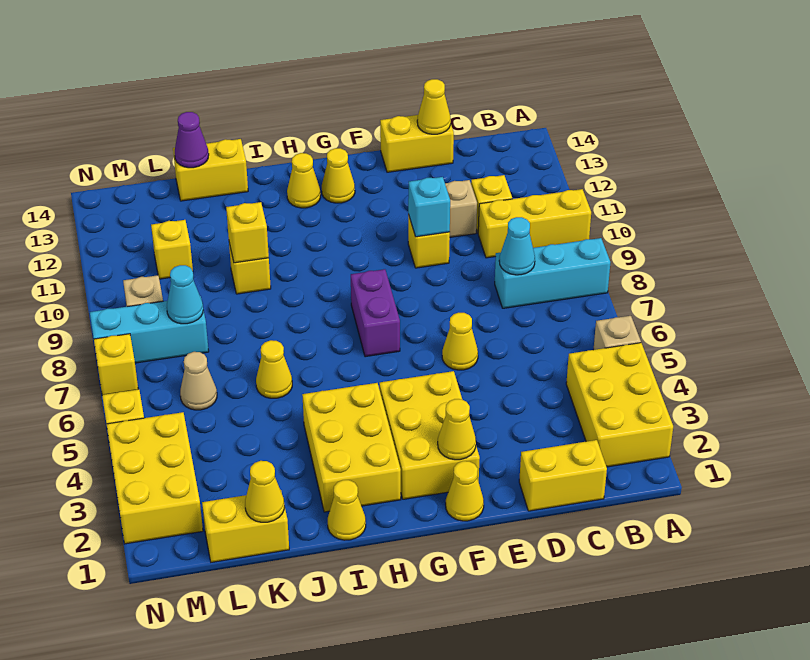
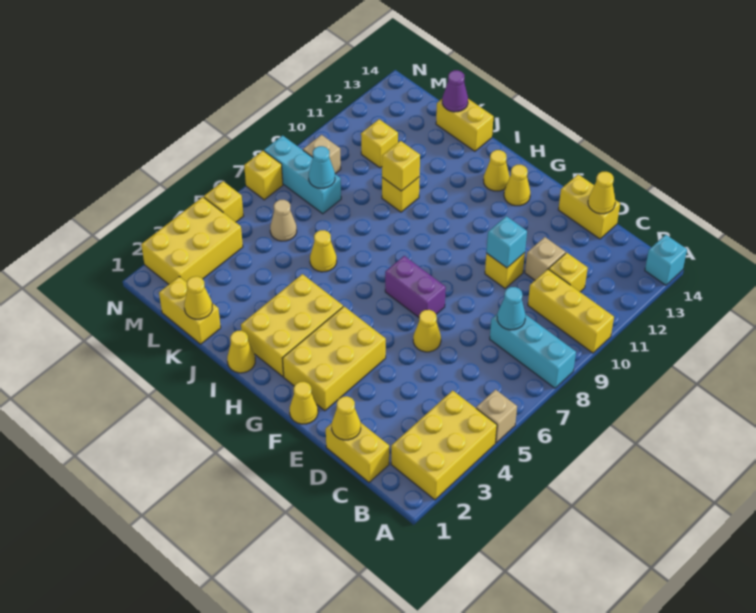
none -> cyan brick A14 level 1
yellow cone F2 level 2 -> yellow cone D1 level 2
purple brick G7:G8 level 1 -> purple brick F7:G7 level 1

